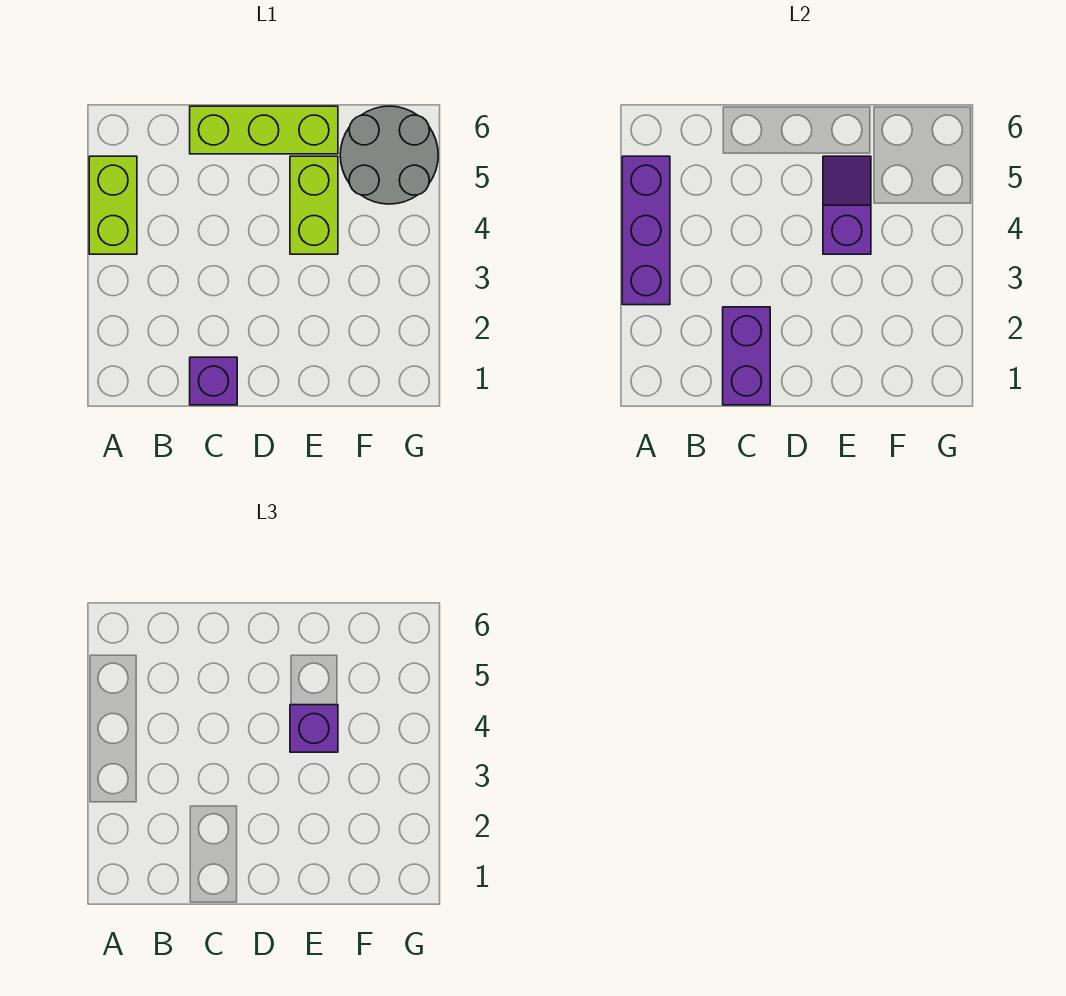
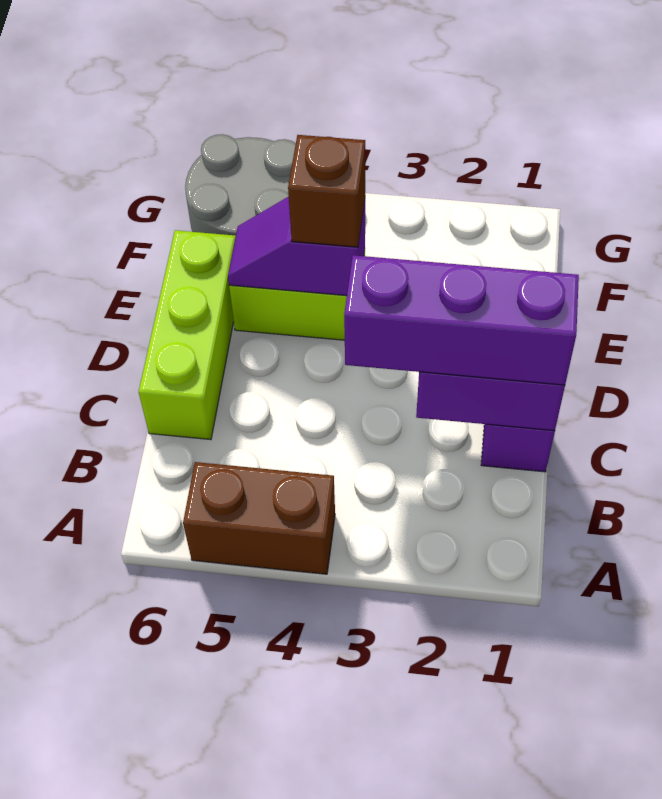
purple brick A3:A5 level 2 -> purple brick C1:C3 level 3
lime brick A4:A5 level 1 -> brown brick A4:A5 level 1
purple brick E4 level 3 -> brown brick E4 level 3

